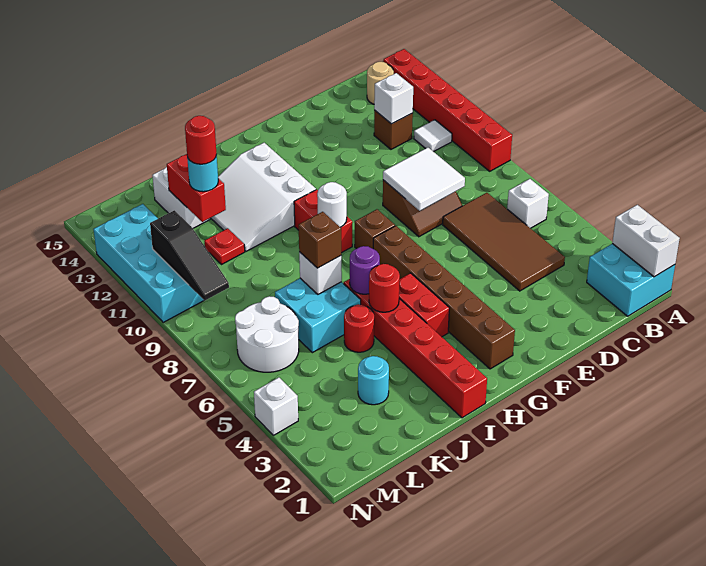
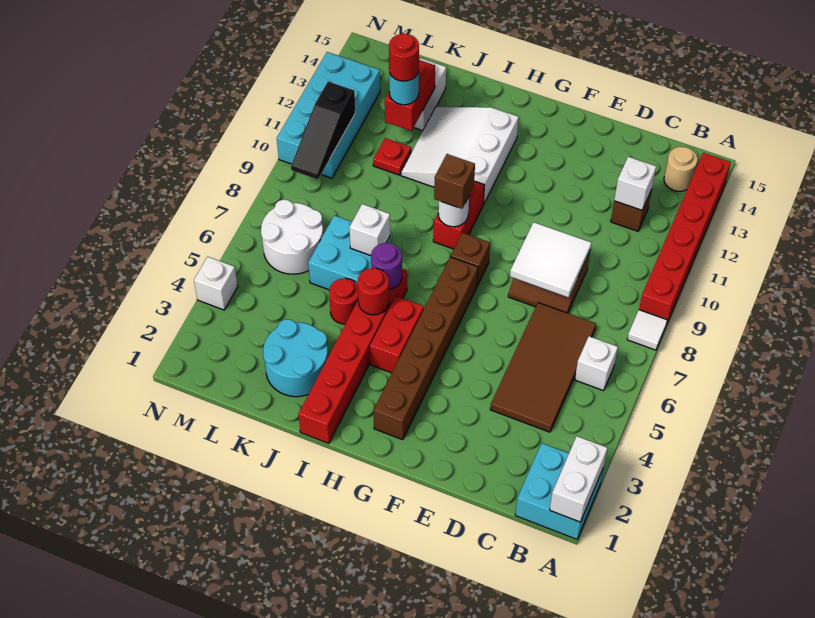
white tile B11 level 1 -> white tile A8 level 1
brown brick J7 level 3 -> brown brick H9 level 3
cyan round brick K3 level 1 -> cyan round brick J2:K3 level 1

